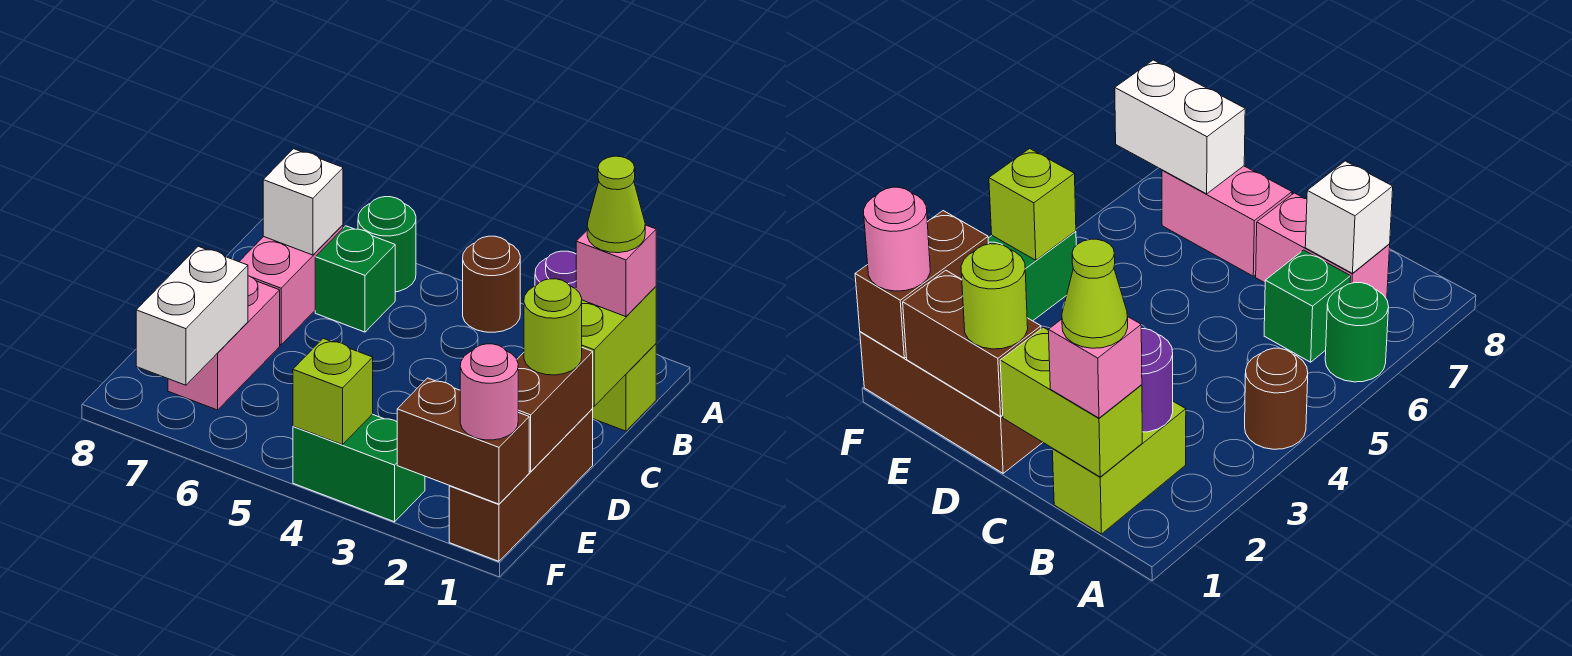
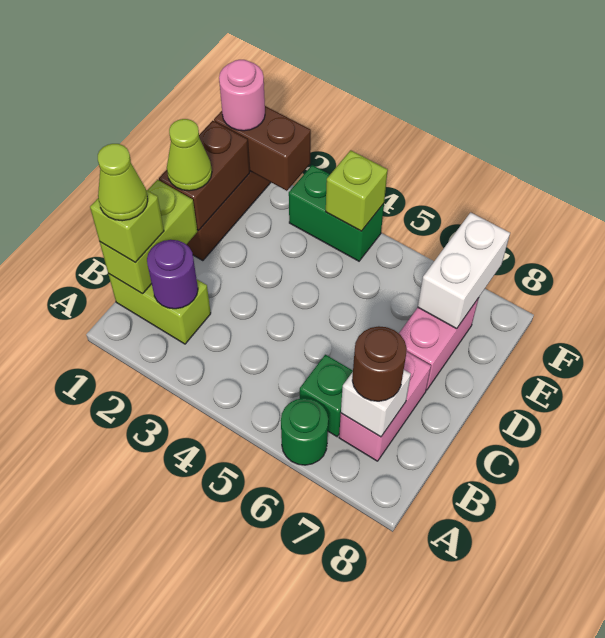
brown round brick A4 level 1 -> brown round brick B7 level 3
pink brick B1 level 3 -> lime brick B1 level 3
lime round brick D1 level 3 -> lime cone D1 level 3

